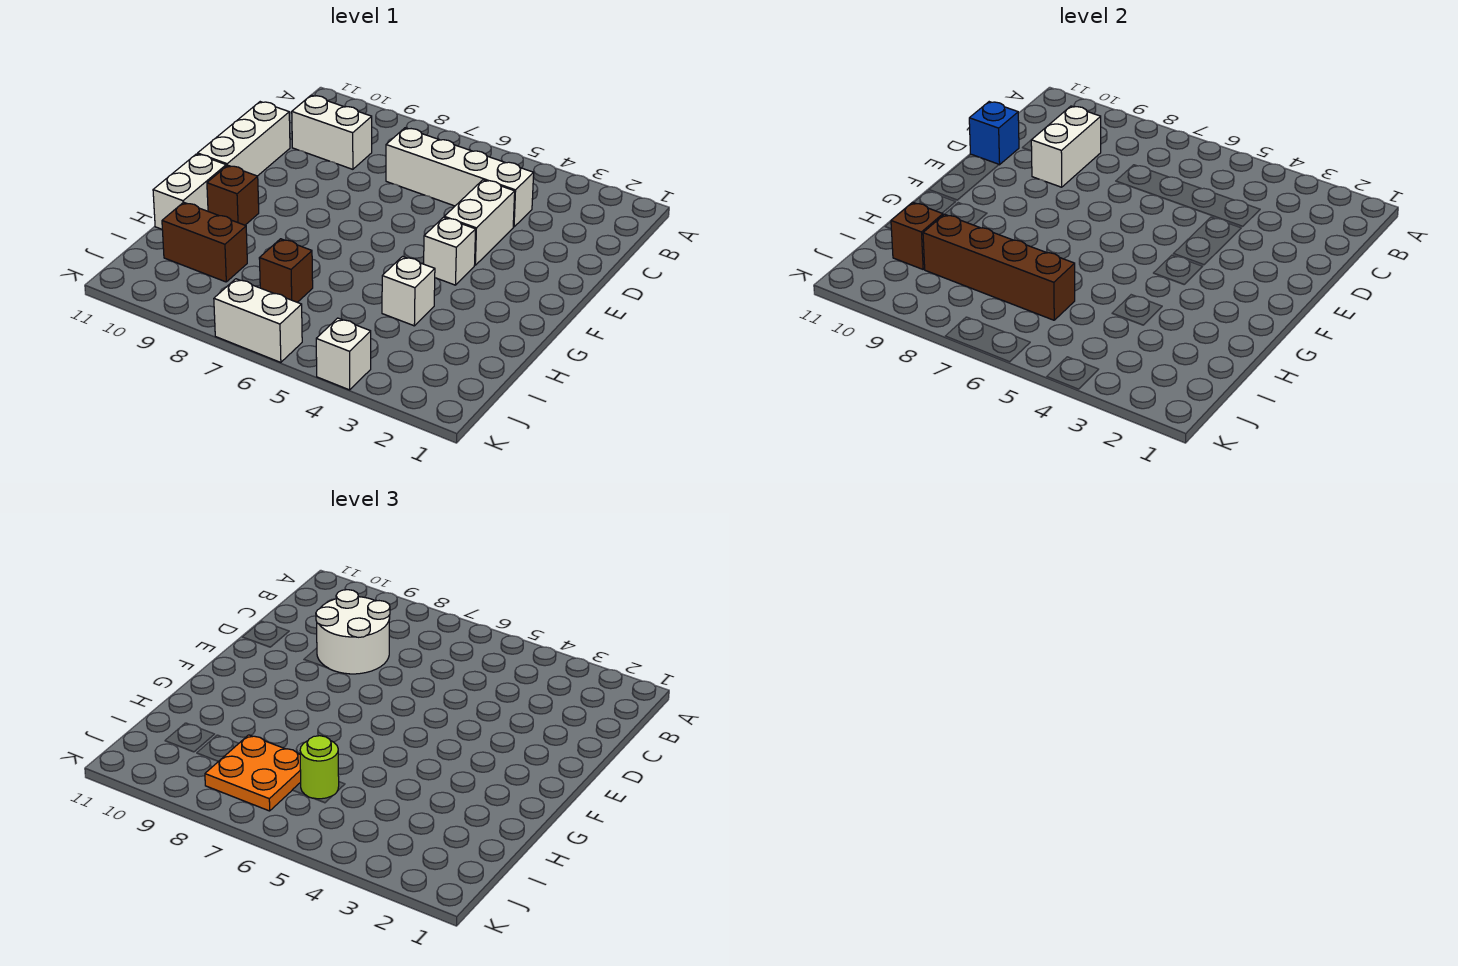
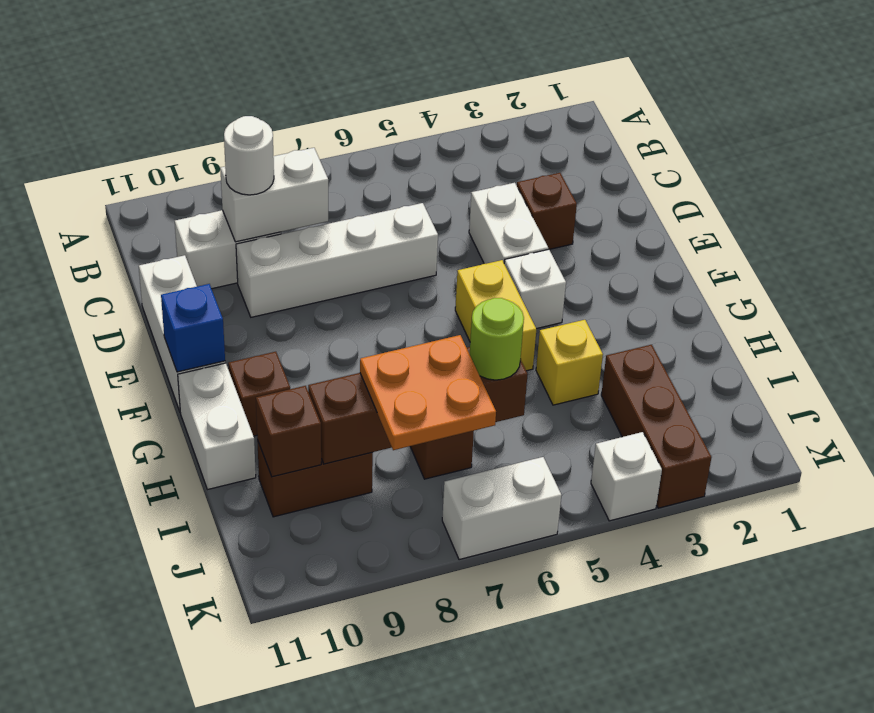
white brick C4:C7 level 1 -> white brick D6:D9 level 1
white round brick C8:D9 level 3 -> white round brick C9 level 3
white brick C9:D9 level 2 -> white brick C8:C9 level 2
none -> brown brick D3 level 1
blue brick D11 level 2 -> blue brick F11 level 2
none -> yellow brick F5:G5 level 1
white brick H4 level 1 -> yellow brick H4 level 1
none -> brown brick I3:K3 level 1

